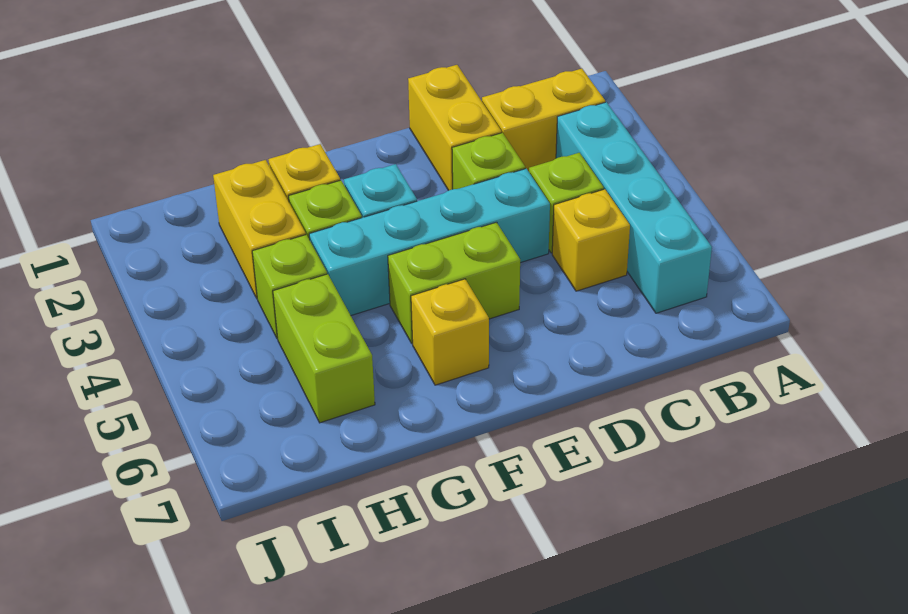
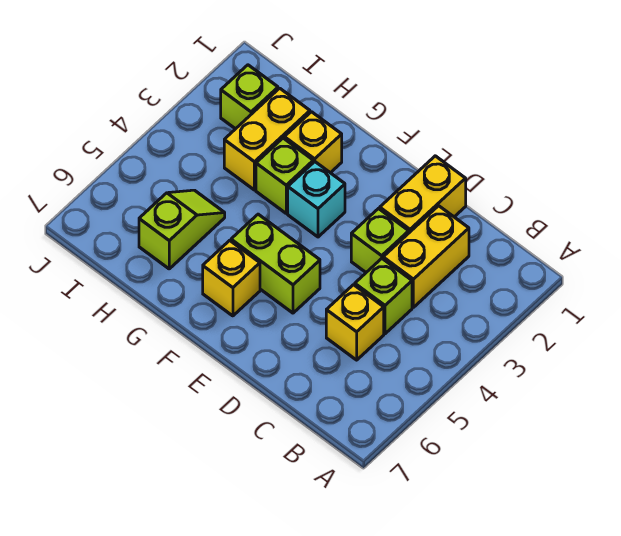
yellow brick B2:C2 level 1 -> yellow brick C2:C3 level 1
cyan brick B3:B6 level 1 -> none
cyan brick D4:G4 level 1 -> none
lime brick H4 level 1 -> lime brick I2 level 1
lime brick H5:H6 level 1 -> lime slope H5:H6 level 1 top 6

